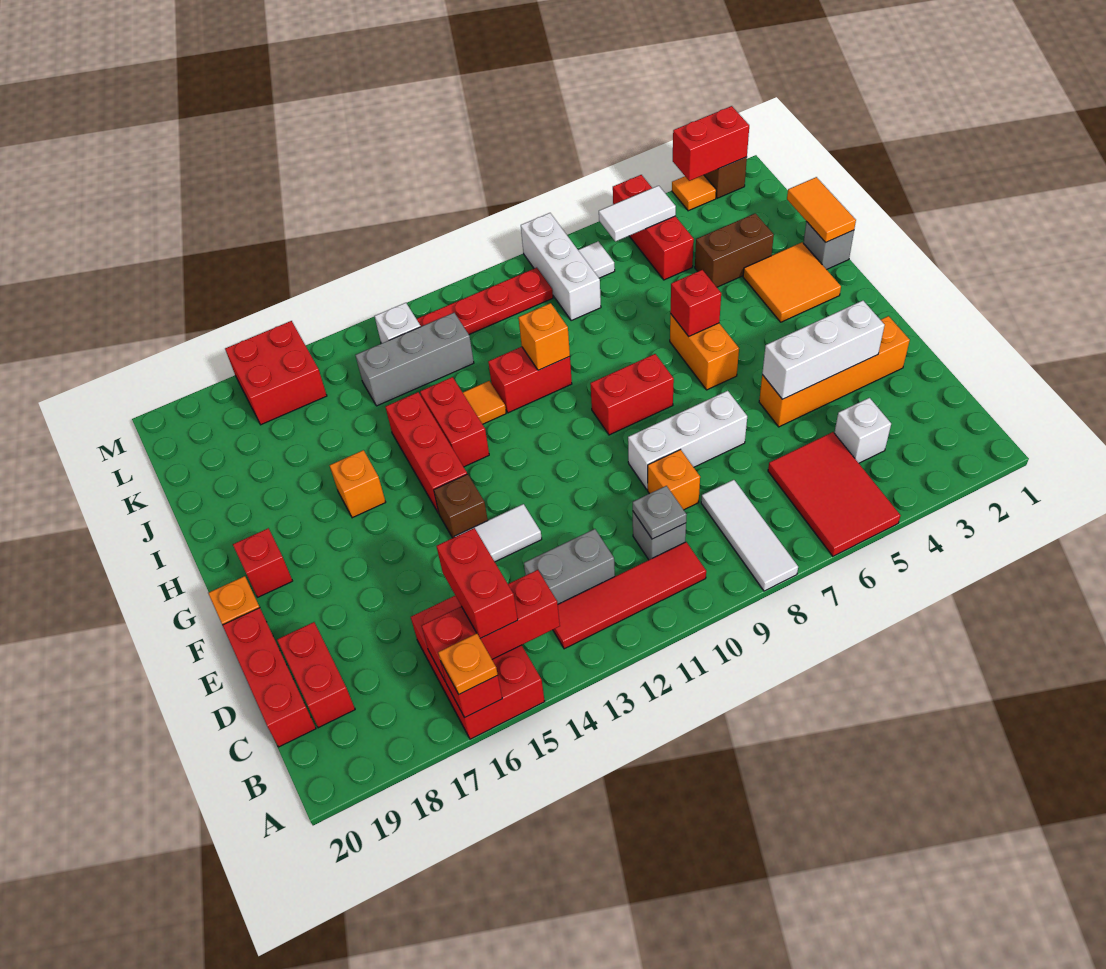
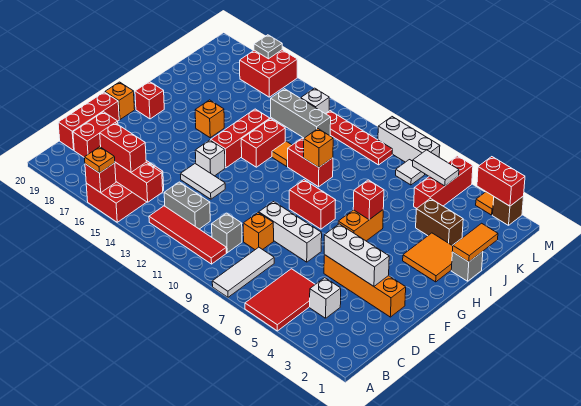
red brick B15:C15 level 3 -> red brick B15:B16 level 3
grey plate C10 level 2 -> grey plate M17 level 2
brown brick F14 level 1 -> white brick F14 level 1
white brick K8:M8 level 1 -> white brick M7:M9 level 1

